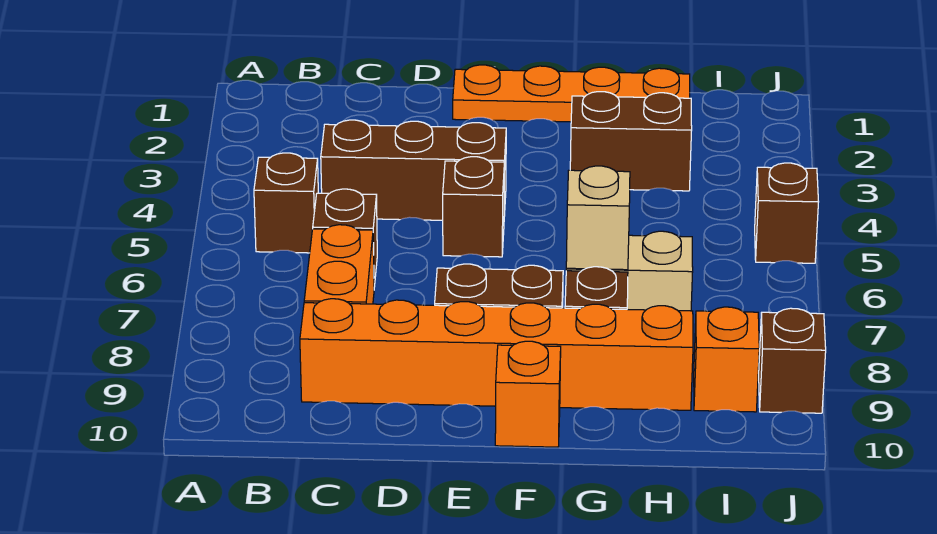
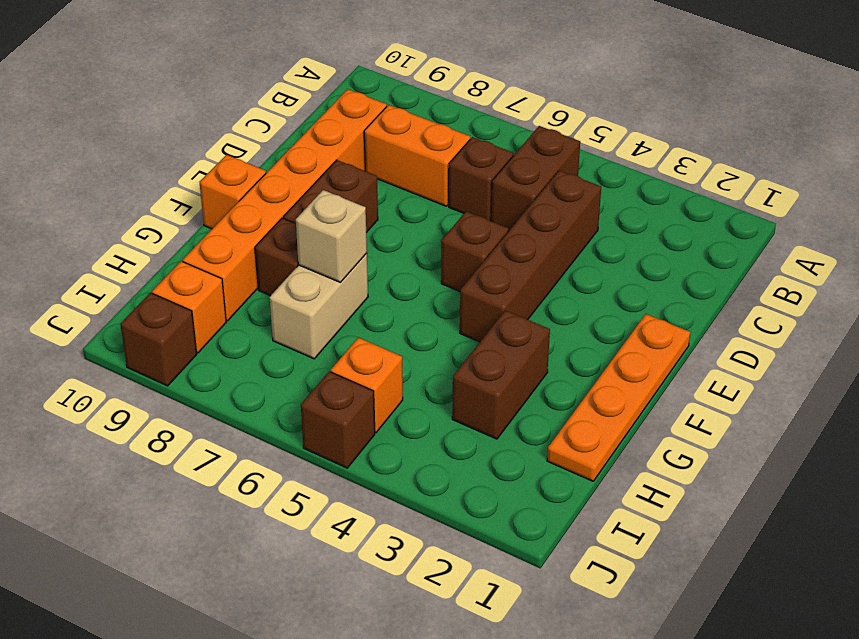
brown brick B5 level 1 -> brown brick B5:C5 level 1
brown brick C4:E4 level 1 -> brown brick C4:F4 level 1
none -> orange brick I5 level 1

